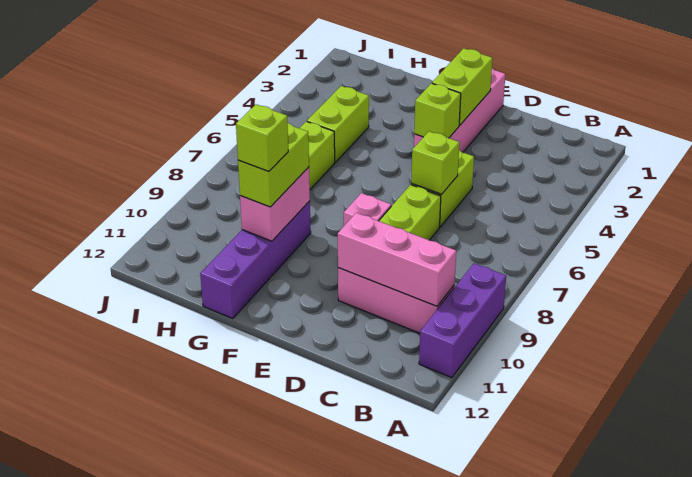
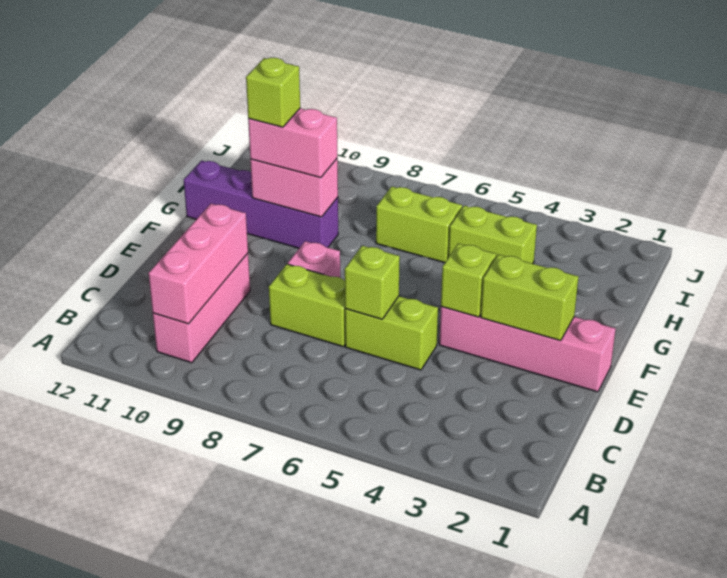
purple brick A9:A11 level 1 -> none
lime brick G9:G10 level 3 -> pink brick G9:G10 level 3

